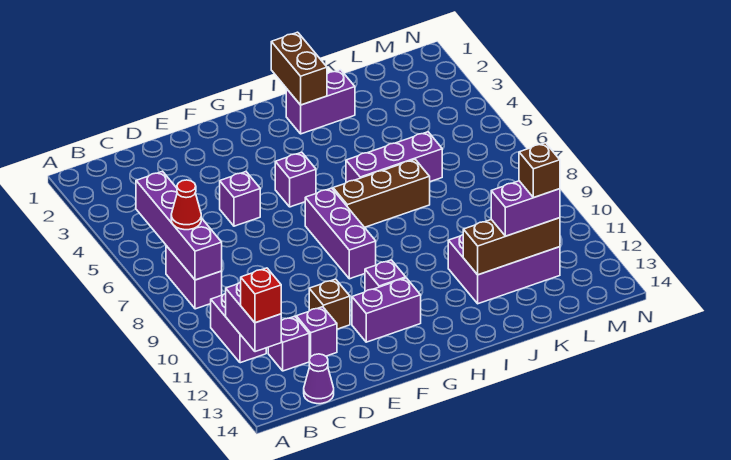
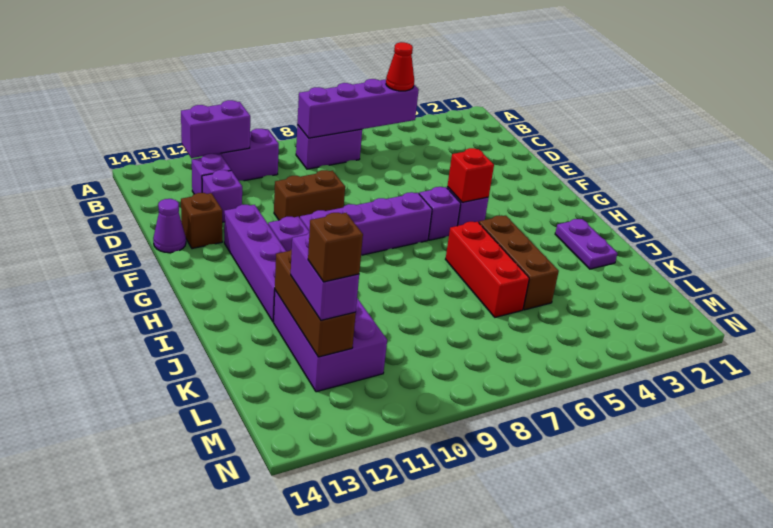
red cone B7 level 3 -> red cone B5 level 3
red brick B12 level 3 -> red brick G5 level 2
purple cone C14 level 1 -> purple cone E14 level 1
purple brick E5 level 1 -> purple brick G6 level 1
brown brick E11 level 1 -> brown brick E13 level 1
purple brick F12:G12 level 1 -> purple brick F12:I12 level 1
purple brick G7:G9 level 1 -> purple brick G7:G10 level 1
brown brick H7:J7 level 1 -> brown brick I5:K5 level 1
brown brick I1:I2 level 2 -> brown brick E9:E10 level 1
purple brick I2:J2 level 1 -> purple plate I2:J2 level 1
purple brick I6:K6 level 1 -> red brick I6:K6 level 1

